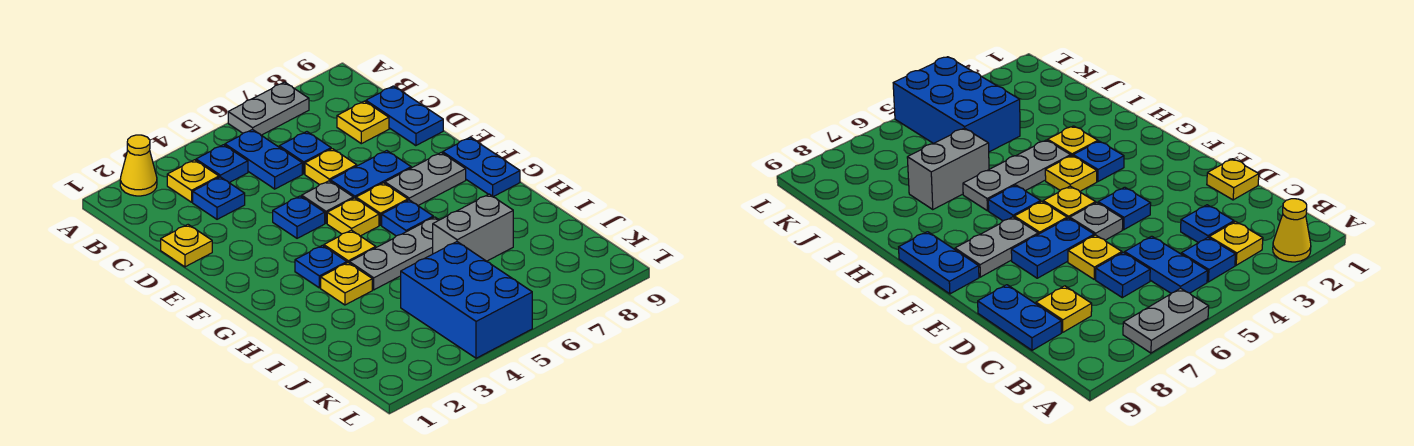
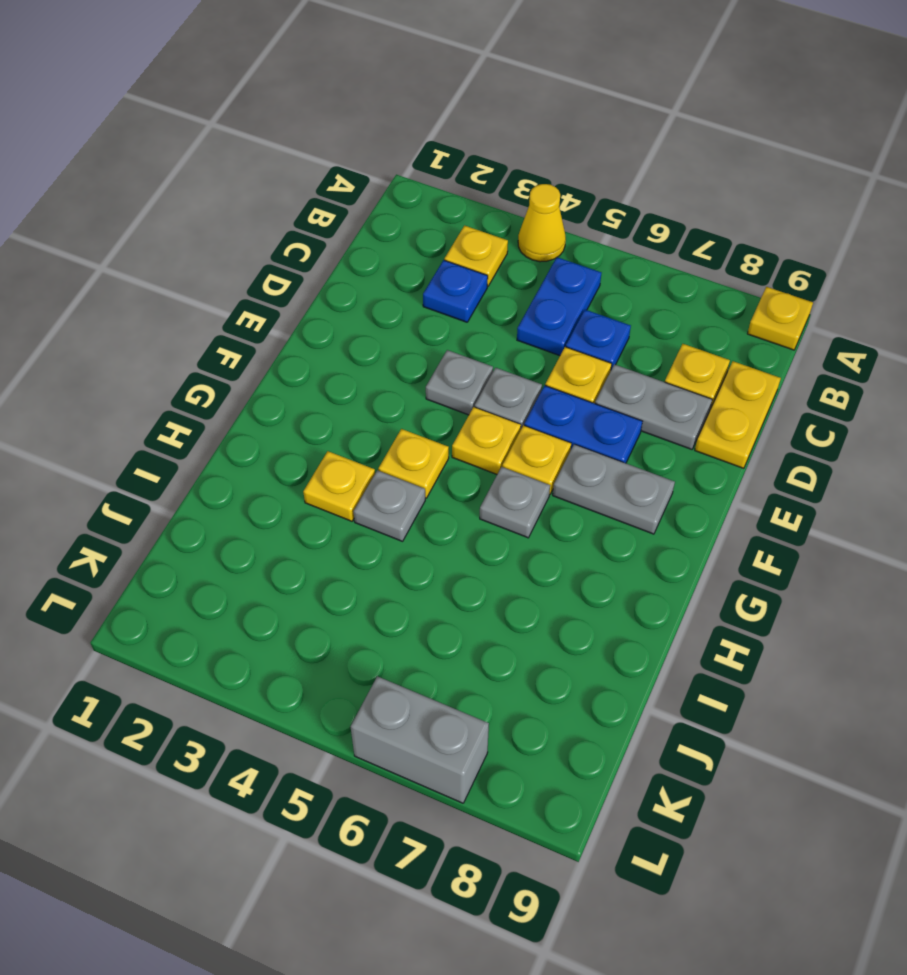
yellow cone A2 level 1 -> yellow cone A4 level 1
grey plate A6:A7 level 1 -> grey plate D7:D8 level 1
blue plate B4 level 1 -> none
blue plate C9:D9 level 1 -> yellow plate C9:D9 level 1
yellow plate D1 level 1 -> yellow plate A9 level 1
blue plate E4 level 1 -> grey plate E4 level 1
blue plate F9:G9 level 1 -> none
blue plate G3 level 1 -> none
blue plate G6 level 1 -> grey plate G6 level 1
grey plate H4:H6 level 1 -> grey plate H4 level 1
grey brick I6:I7 level 1 -> grey brick L6:L7 level 1
blue brick J4:L5 level 1 -> none

